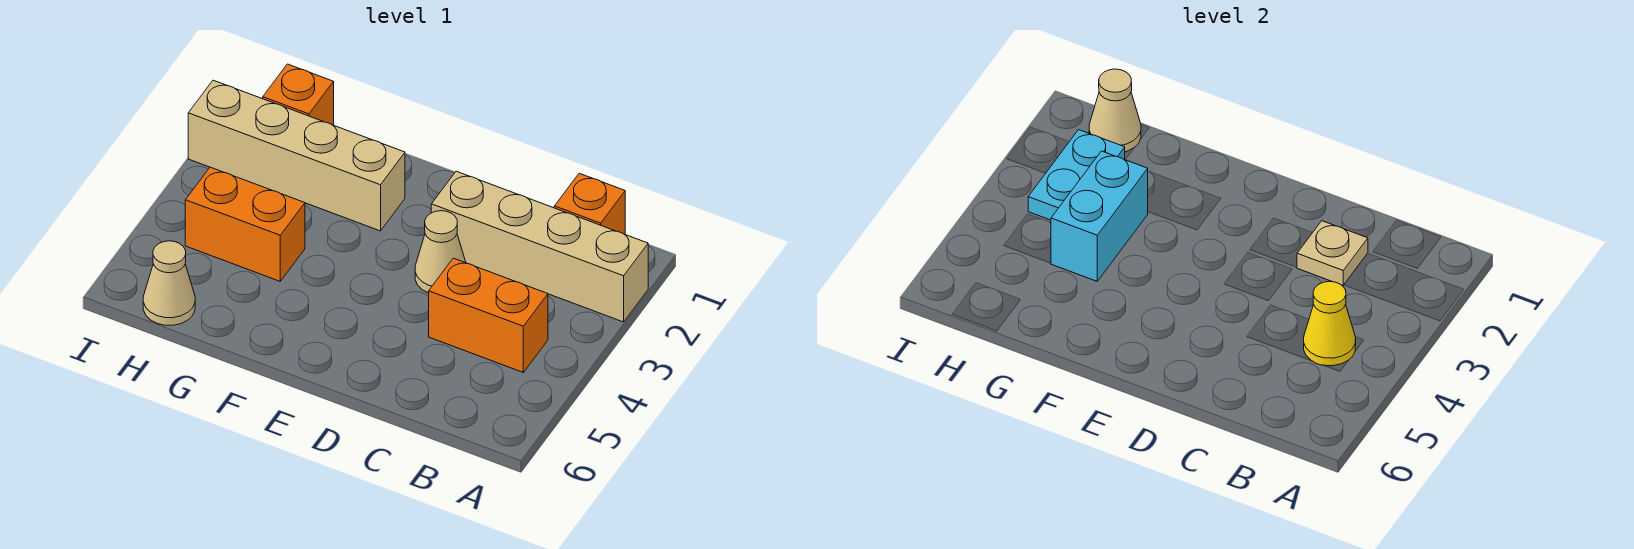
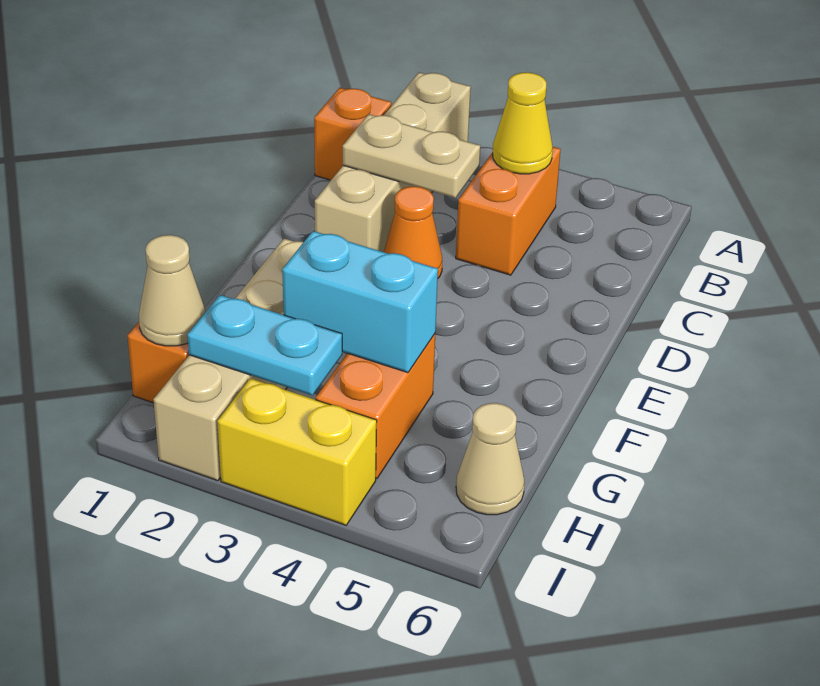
tan plate C2 level 2 -> tan plate C2:C3 level 2
tan cone D3 level 1 -> orange cone D3 level 1
none -> yellow brick I3:I4 level 1

